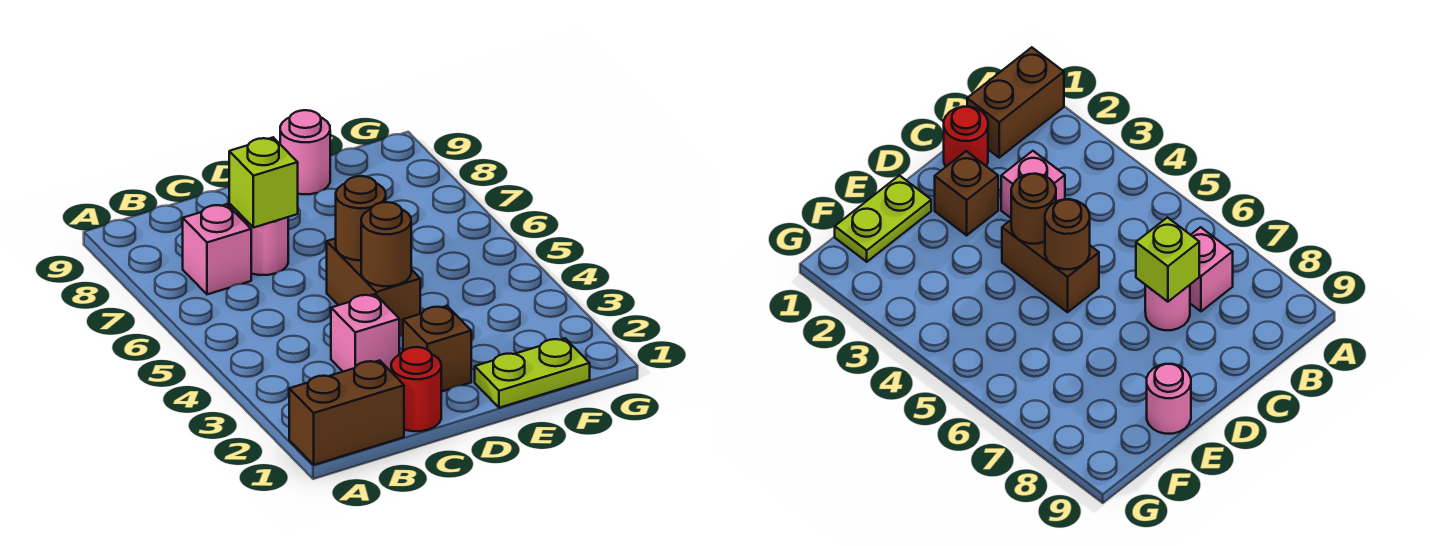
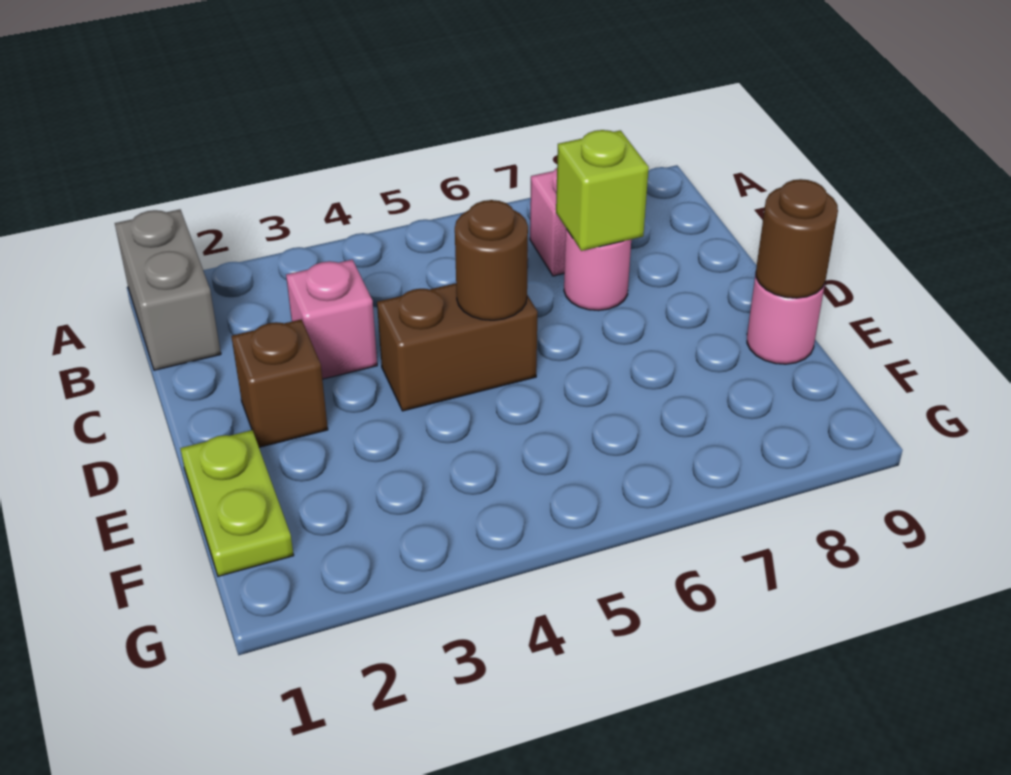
brown brick A1:B1 level 1 -> grey brick A1:B1 level 1
red round brick C1 level 1 -> none
brown round brick D4 level 2 -> brown round brick E9 level 2

